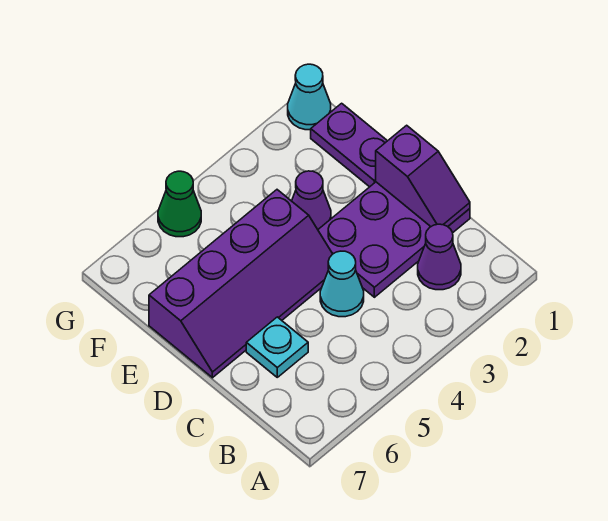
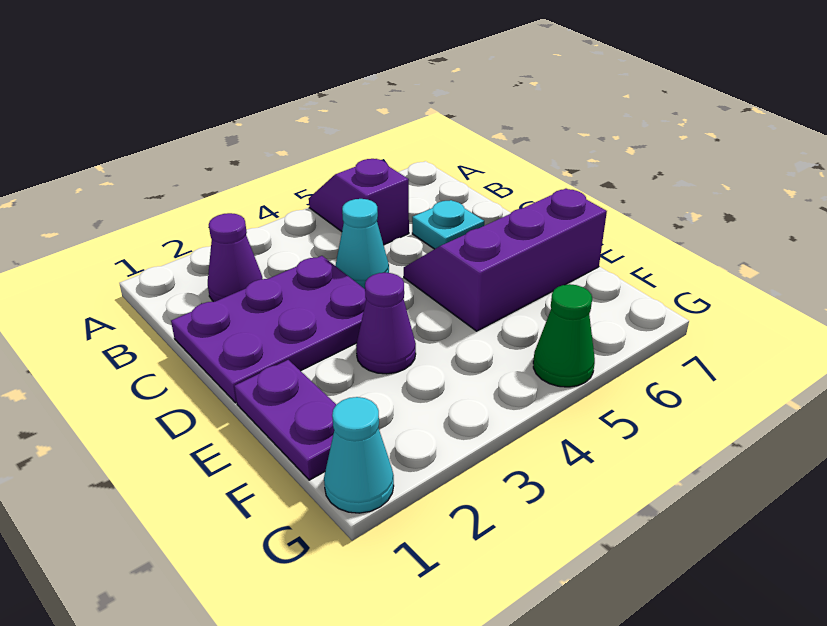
purple slope C1:D1 level 2 top D -> purple slope A5:B5 level 1 top B
purple slope D4:E7 level 1 top E -> purple slope D5:E7 level 1 top E

